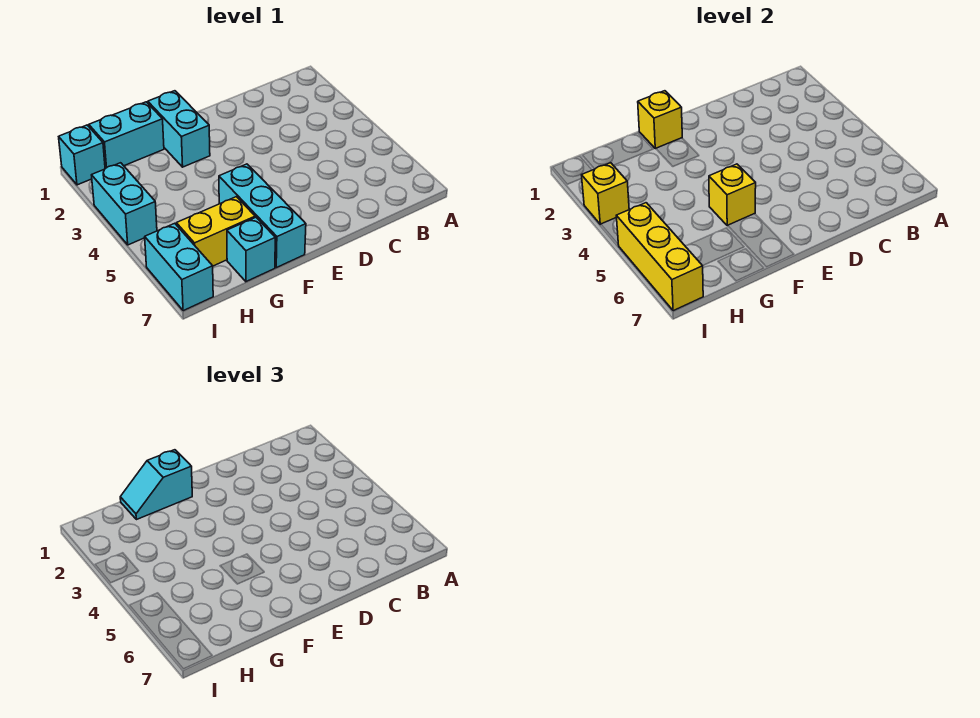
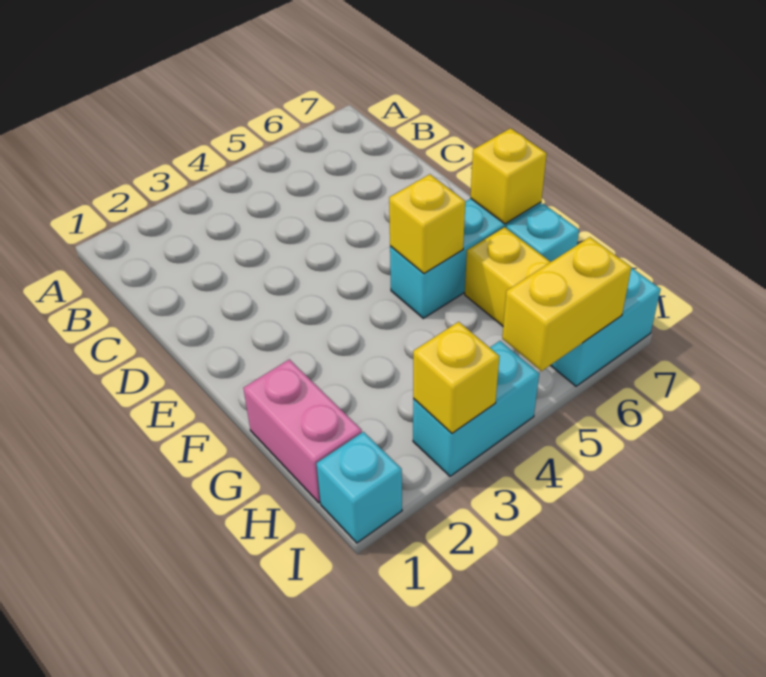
cyan brick F1:F2 level 1 -> none
yellow brick F1 level 2 -> yellow brick F7 level 2
cyan slope F1:G1 level 3 top F -> none
cyan brick G1:H1 level 1 -> pink brick G1:H1 level 1
yellow brick I5:I7 level 2 -> yellow brick I5:I6 level 2

